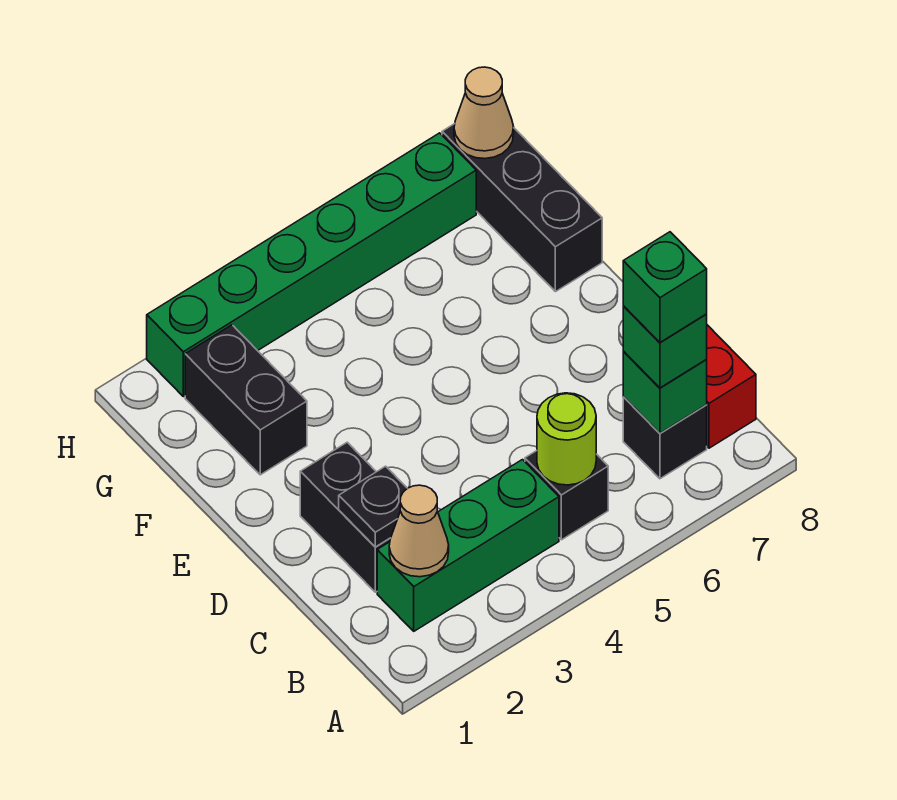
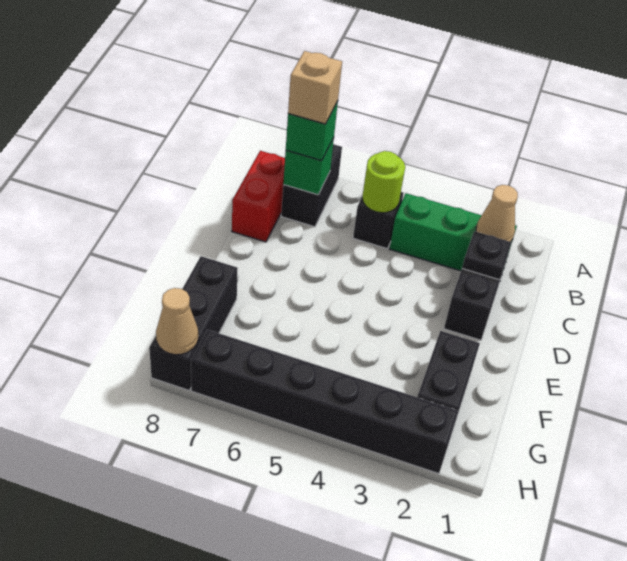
black brick B7 level 1 -> black brick A7:B7 level 1
green brick B7 level 4 -> tan brick B7 level 4
green brick H2:H7 level 1 -> black brick H2:H7 level 1

